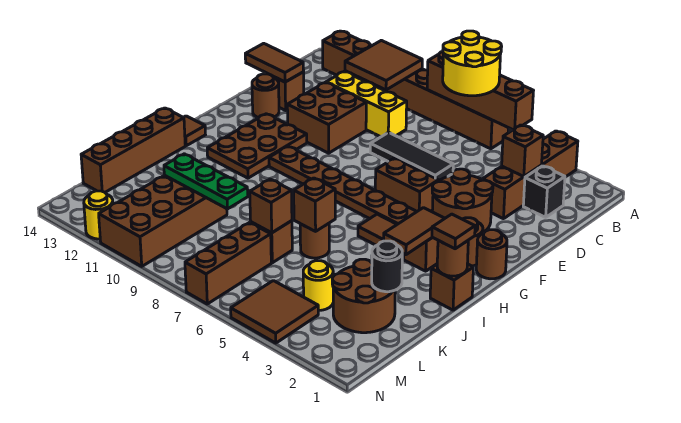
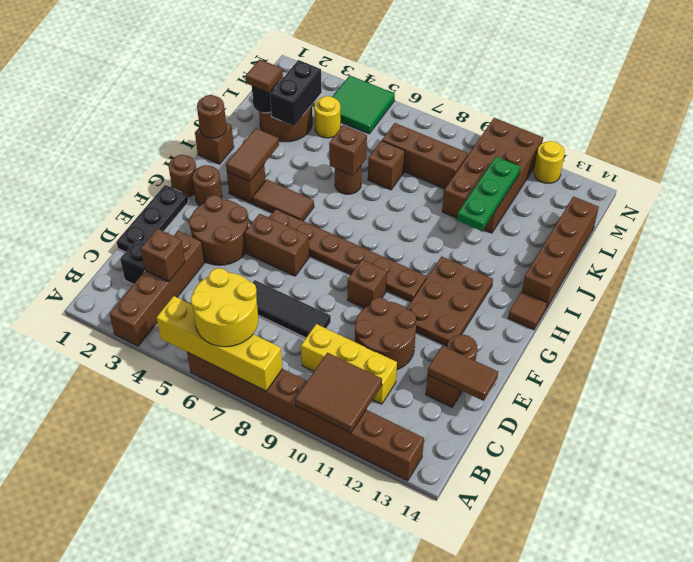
brown brick A5:A8 level 2 -> yellow brick A5:A8 level 2
none -> black plate D1:F1 level 1
brown brick D10:E11 level 1 -> brown round brick D10:E11 level 1
brown tile I1 level 3 -> brown tile K2 level 3
none -> black brick K3:L3 level 2
brown brick K7 level 2 -> brown brick F9 level 1
green plate K9:K11 level 2 -> green plate J11:L11 level 2
brown brick L7:N7 level 1 -> brown brick L7:L9 level 1
brown tile M4:N5 level 1 -> green tile M4:N5 level 1

